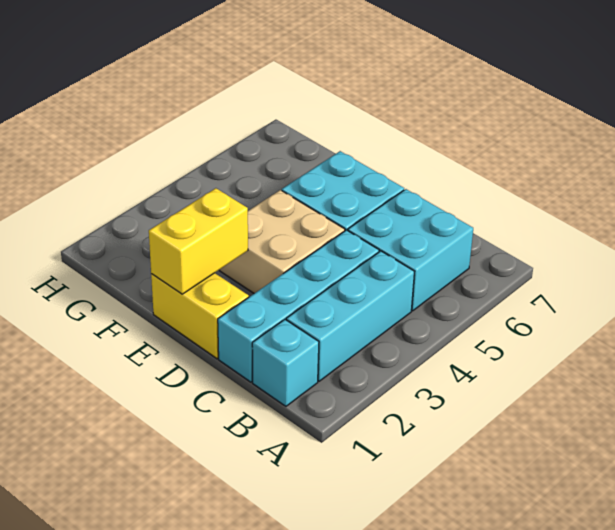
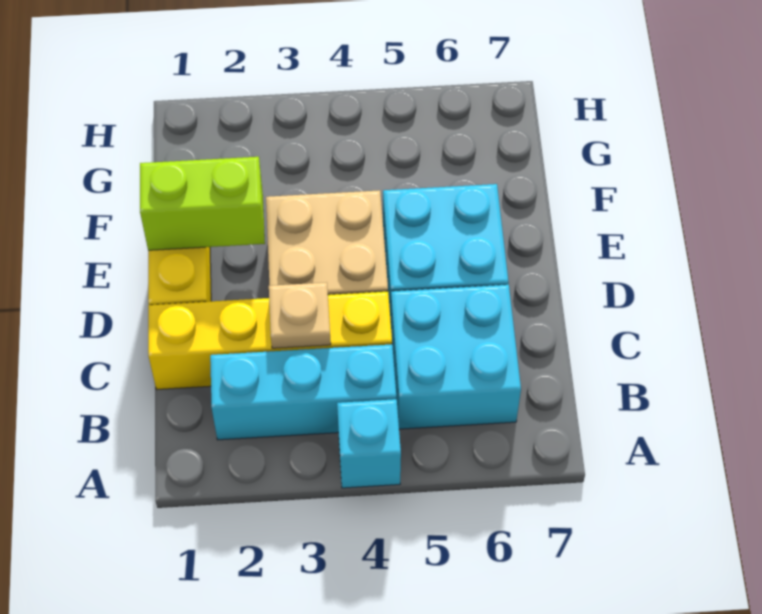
cyan brick B1 level 1 -> cyan brick A4 level 1
cyan brick C1:C4 level 1 -> yellow brick C1:C4 level 1
none -> tan plate C3 level 2
yellow brick E1:E2 level 2 -> lime brick E1:E2 level 2

